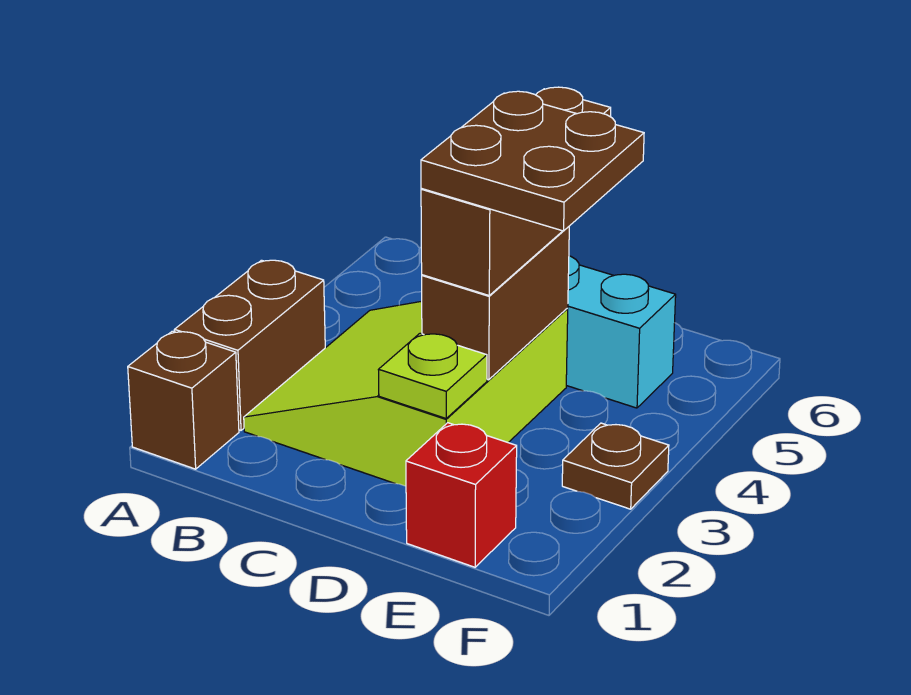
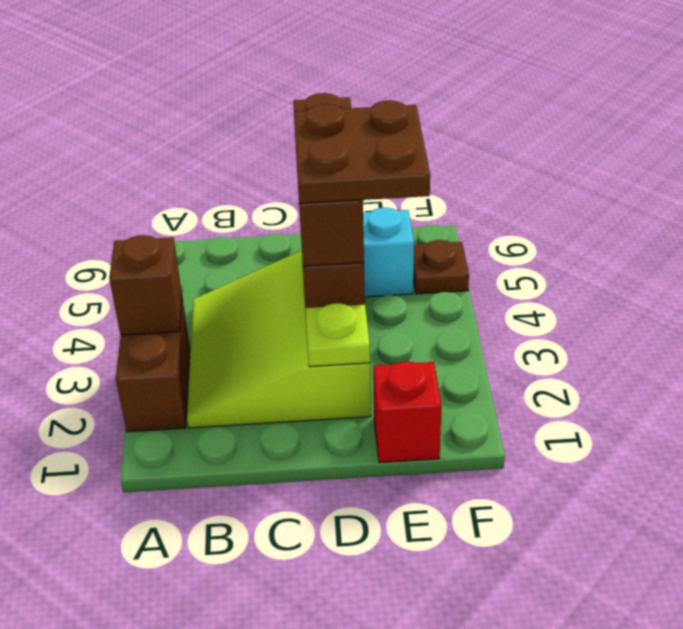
brown brick A1 level 1 -> brown brick A3 level 2
brown plate F3 level 1 -> brown plate F5 level 1

